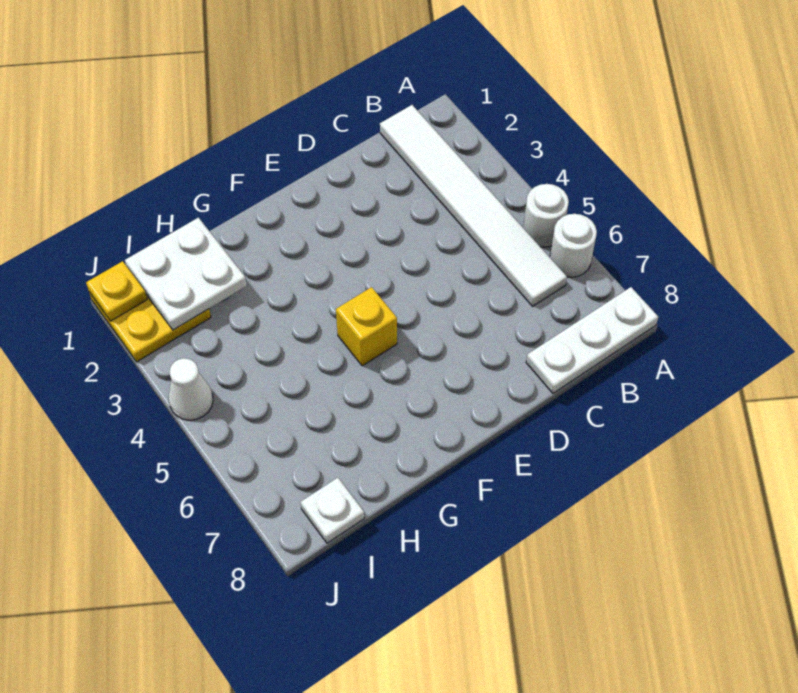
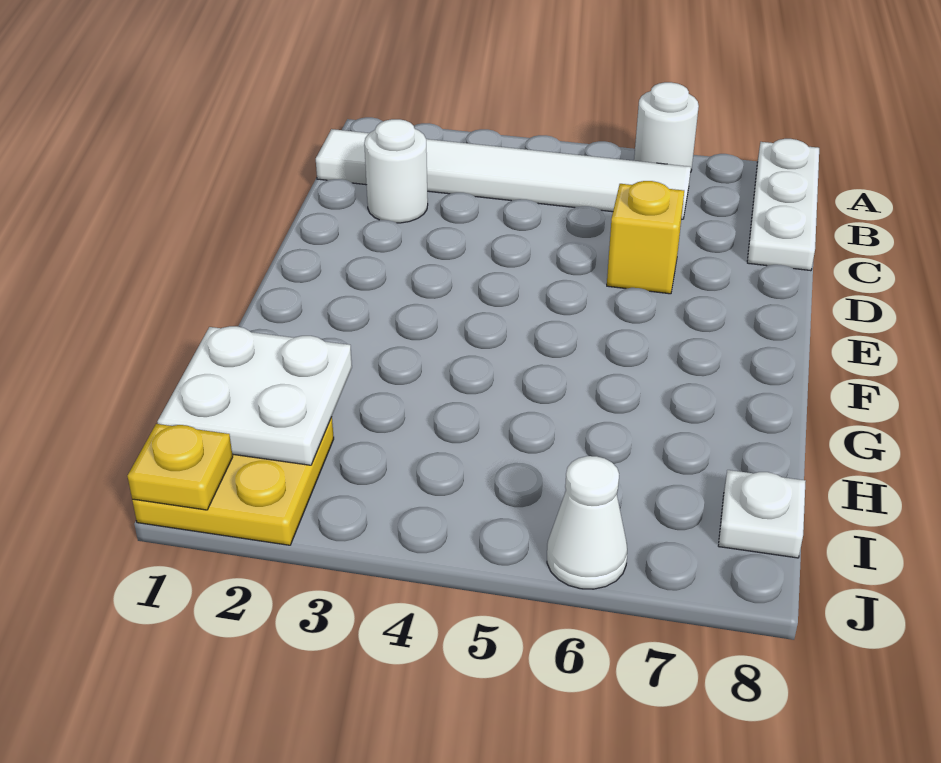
white round brick A5 level 1 -> white round brick C2 level 1
yellow brick F5 level 1 -> yellow brick D6 level 1
white cone J4 level 1 -> white cone J6 level 1

